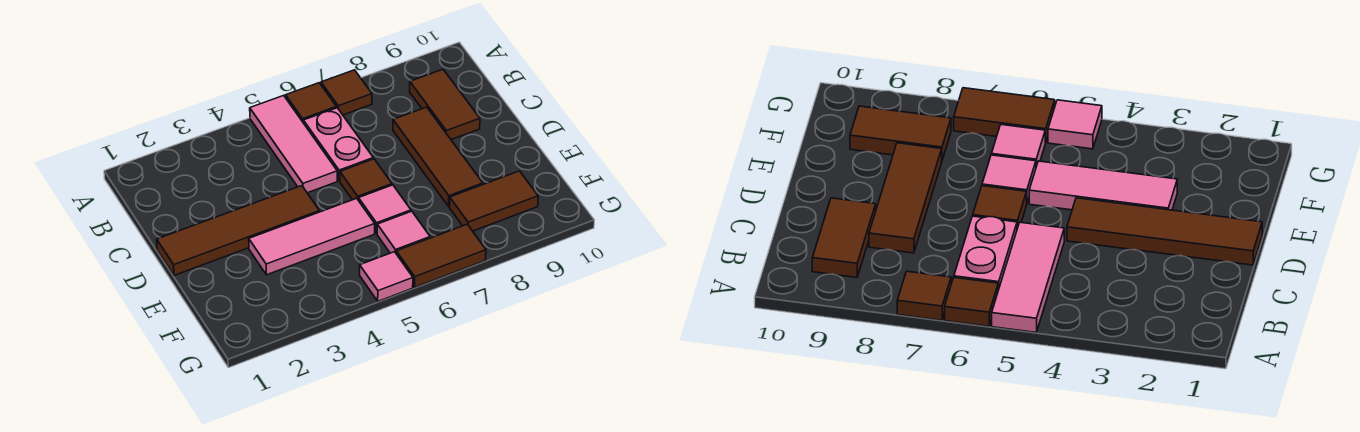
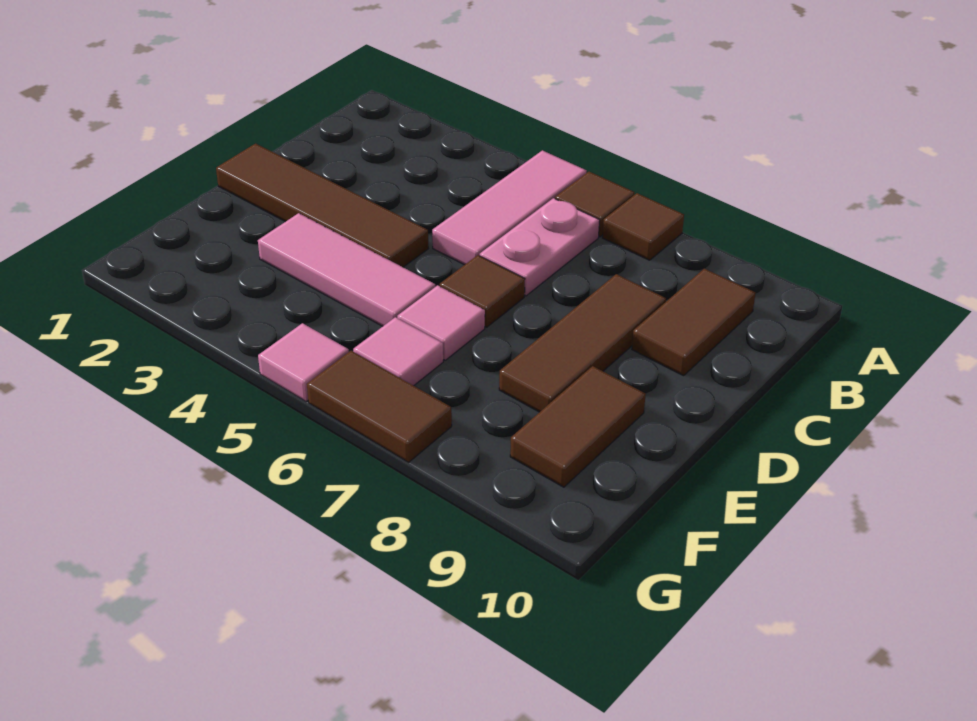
brown tile F8:F9 level 1 -> brown tile E9:F9 level 1

